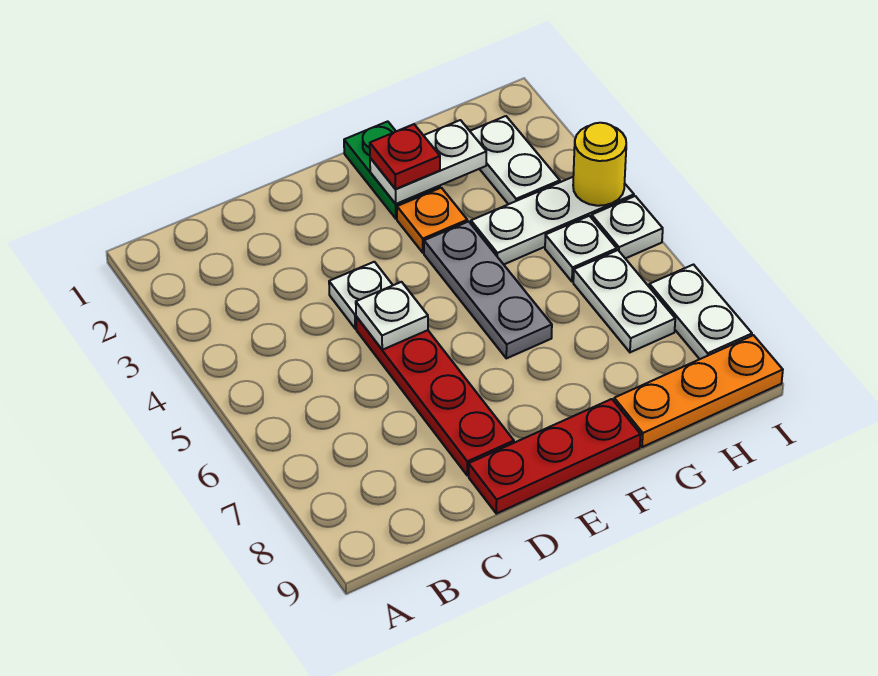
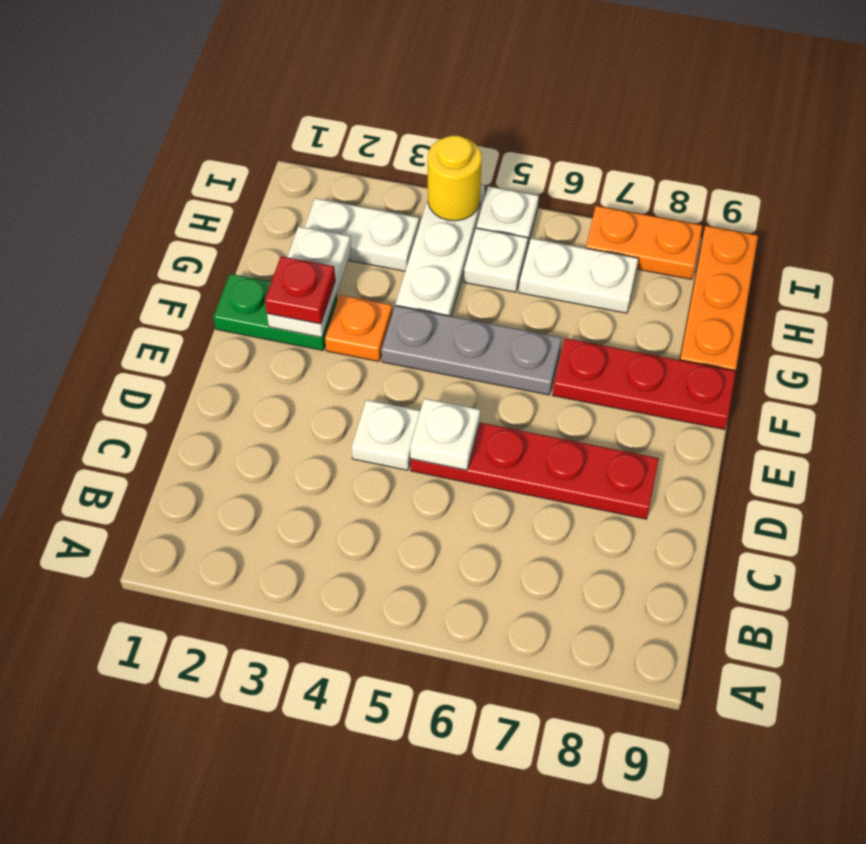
red plate D9:F9 level 1 -> red plate F7:F9 level 1
white plate I7:I8 level 1 -> orange plate I7:I8 level 1

